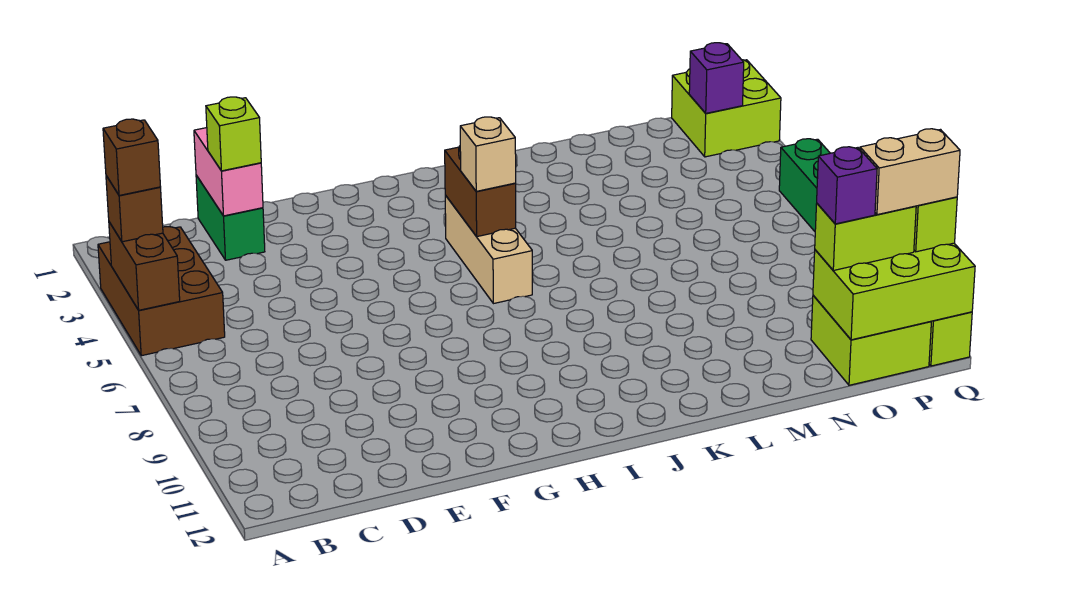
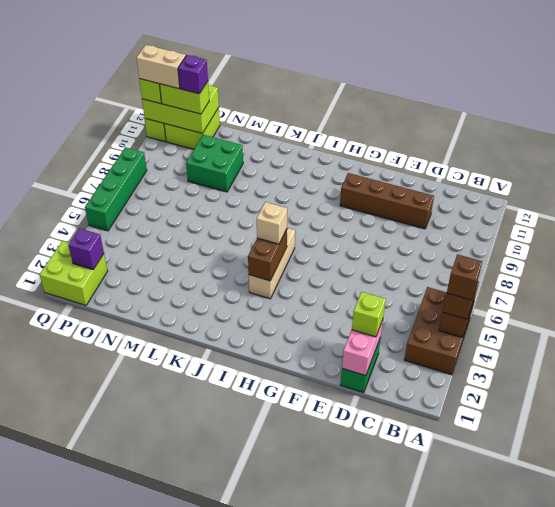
none -> brown brick D10:G10 level 1
none -> green brick M9:N10 level 1

